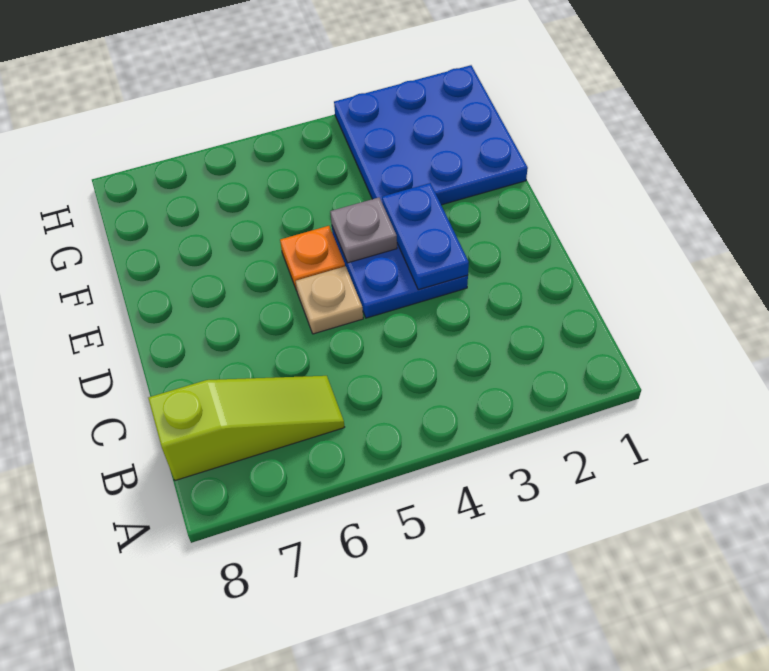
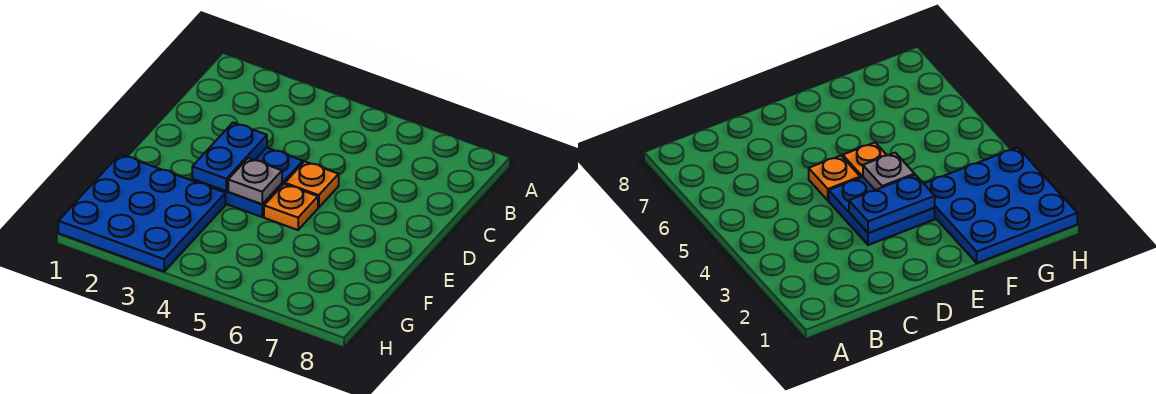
lime slope B6:B8 level 1 top 8 -> none
tan plate D5 level 1 -> orange plate D5 level 1

